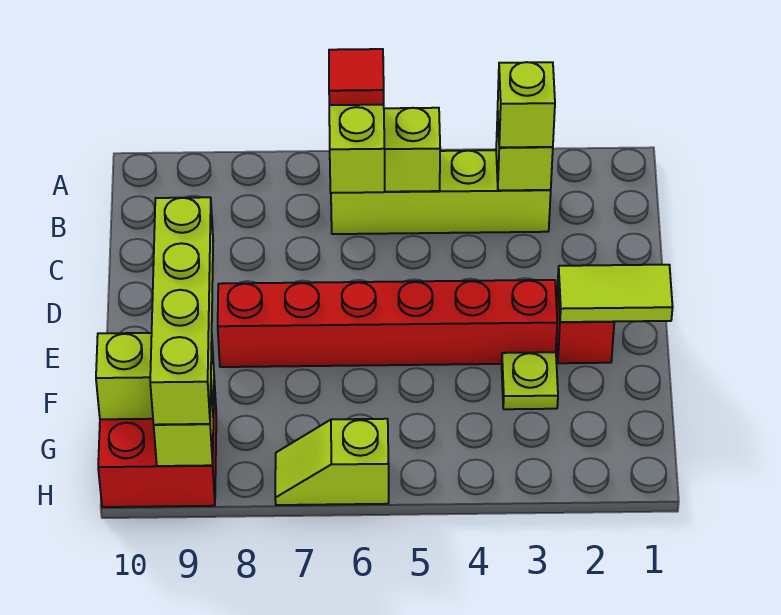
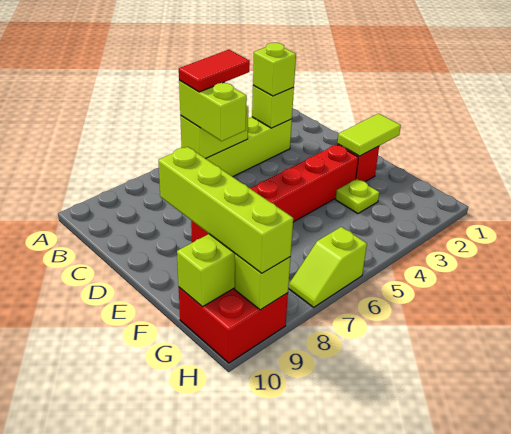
red tile B6 level 4 -> red tile B5:B6 level 4

